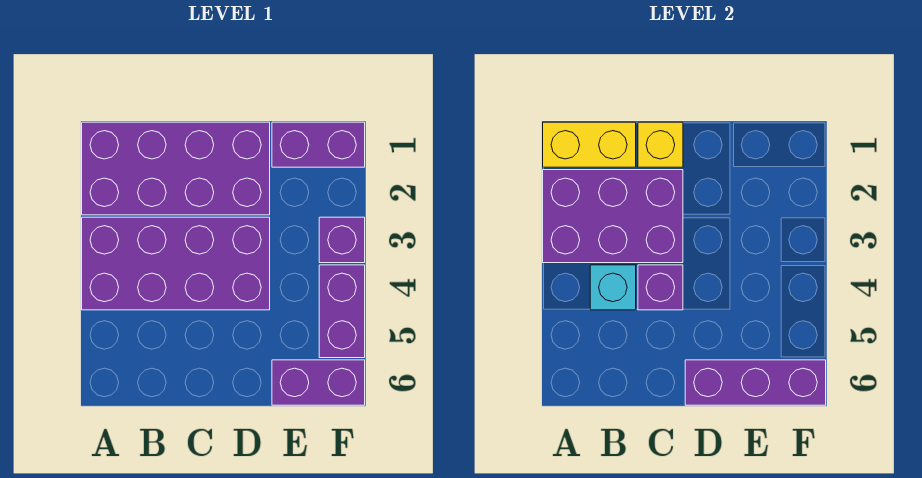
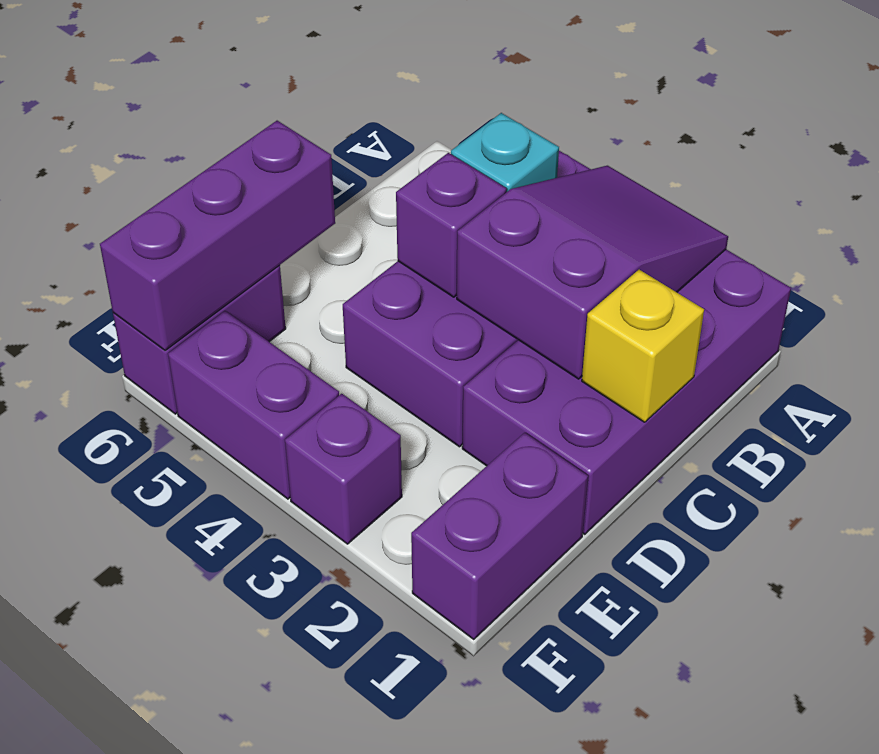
yellow brick A1:B1 level 2 -> none
purple brick A2:C3 level 2 -> purple slope A2:C3 level 2 top C

